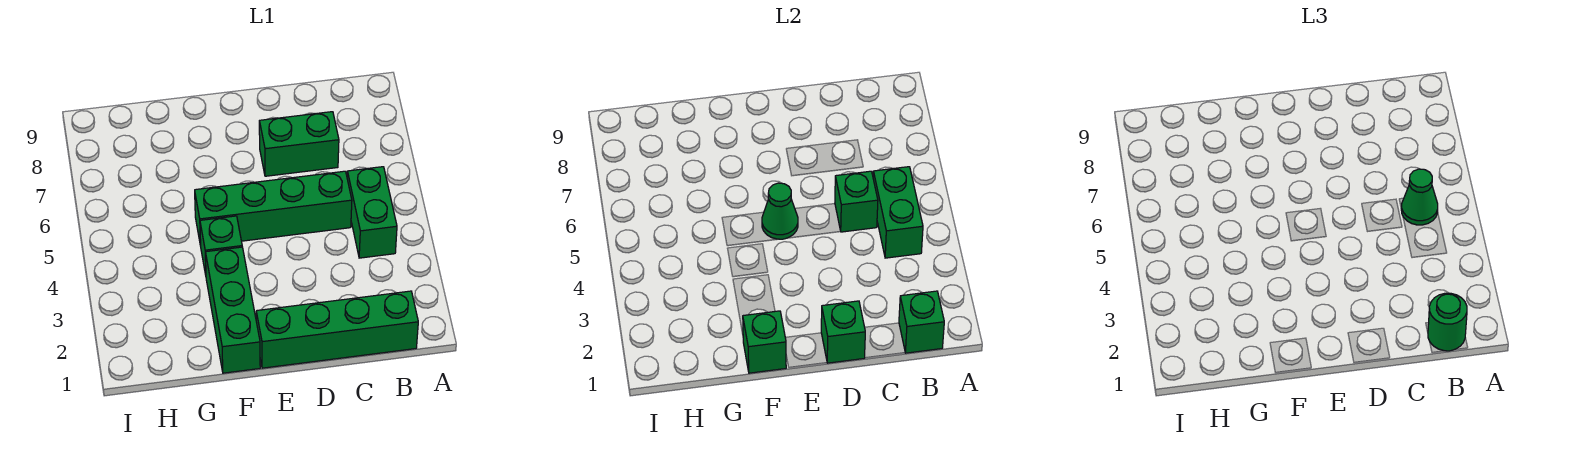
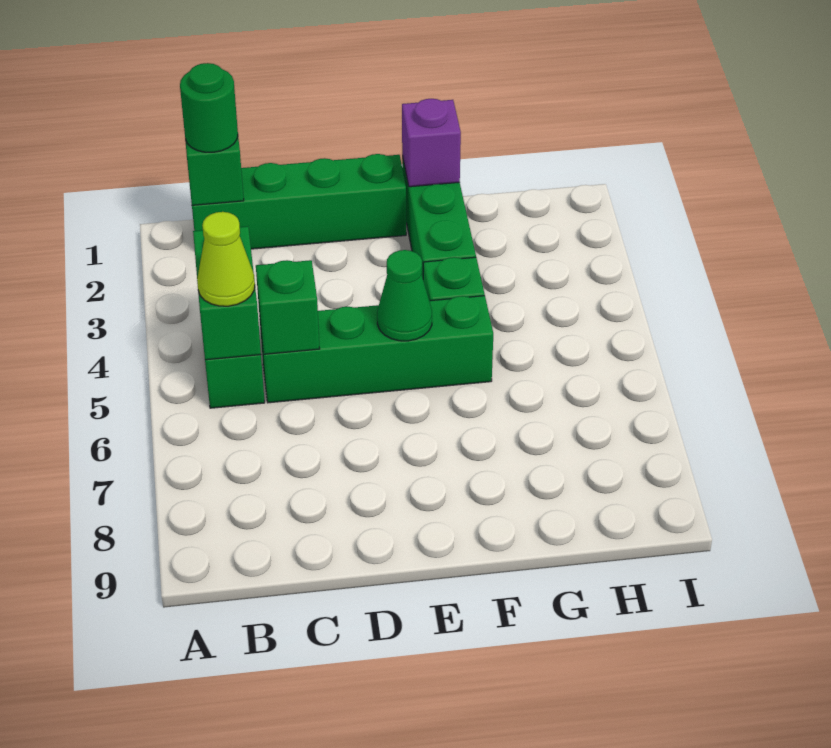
green cone B5 level 3 -> lime cone B5 level 3
green brick C7:D7 level 1 -> none
green brick D1 level 2 -> none
green brick F1 level 2 -> purple brick F1 level 2

